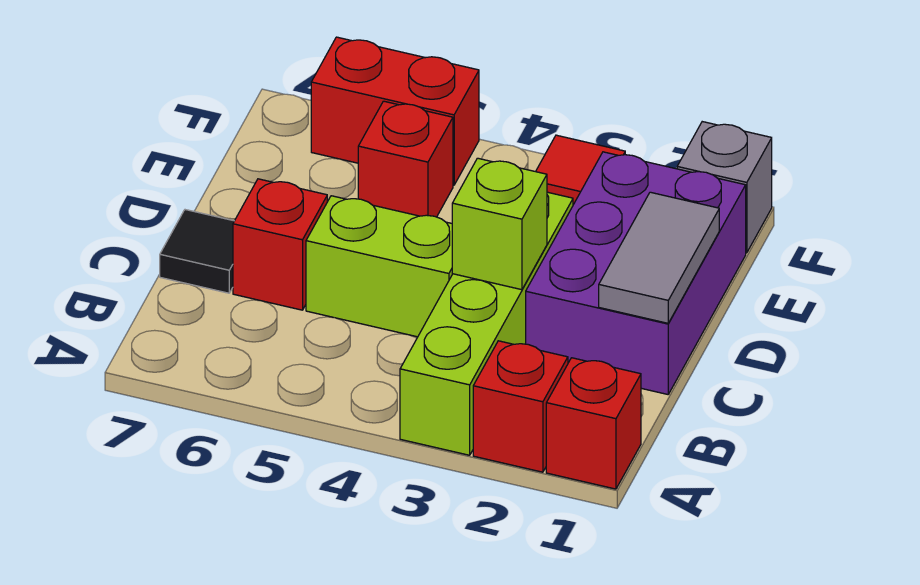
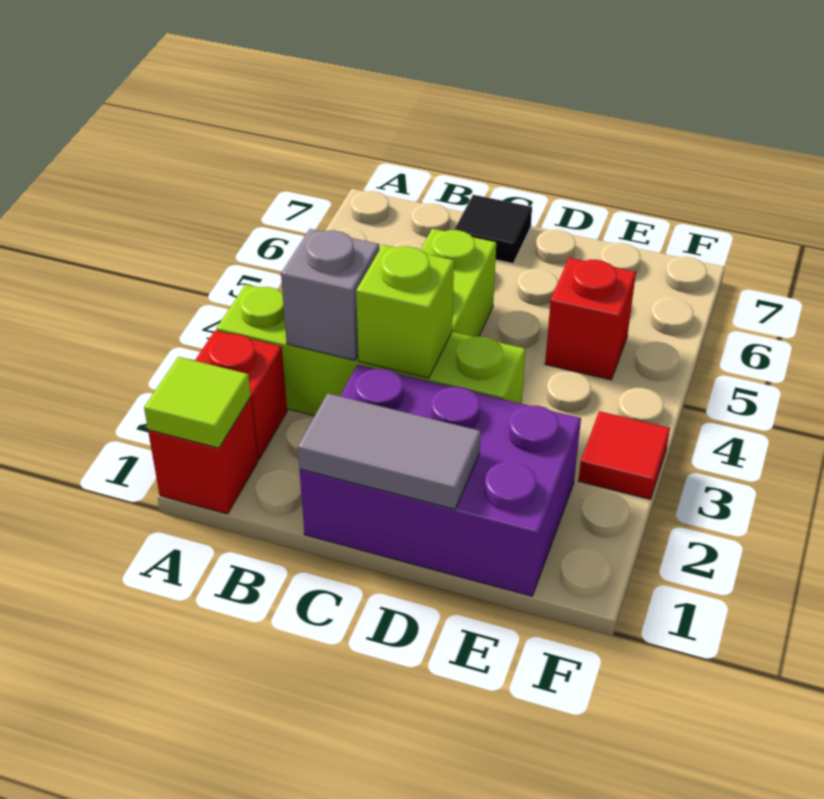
none -> lime tile A1 level 2
red brick C6 level 1 -> none
grey brick F1 level 1 -> grey brick B3 level 2
red brick F5:F6 level 1 -> none

